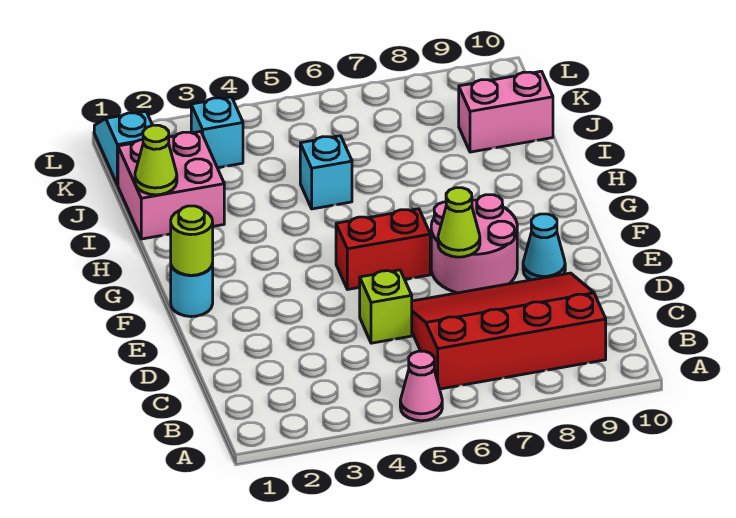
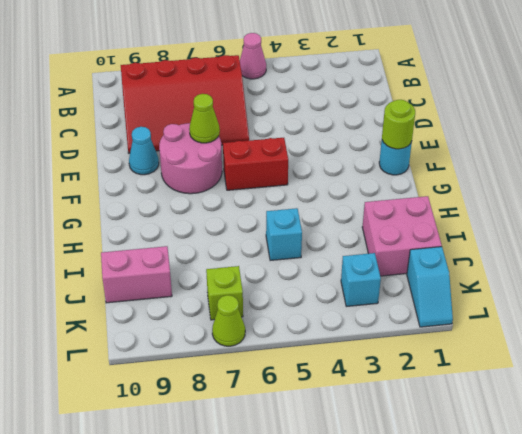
lime brick D5 level 1 -> lime brick K7 level 1
lime cone I1 level 2 -> lime cone L7 level 1

